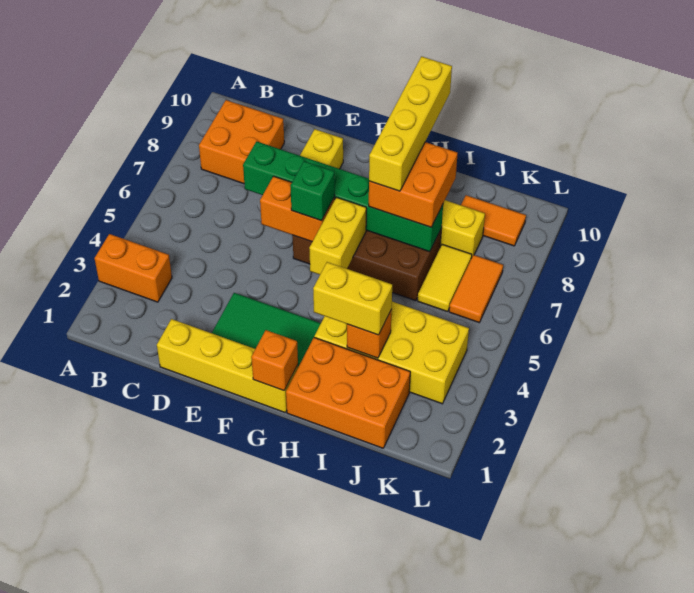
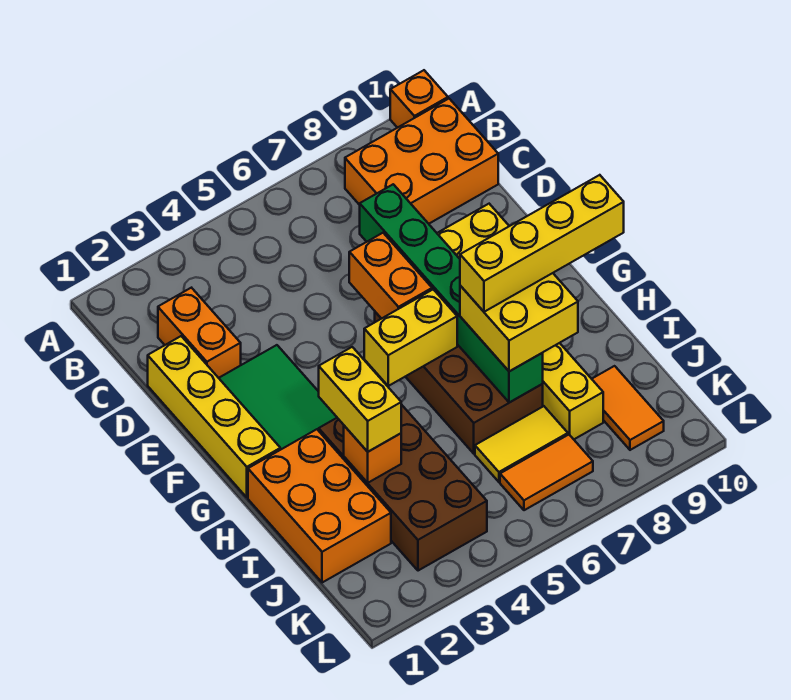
orange brick A3:B3 level 1 -> orange brick C2:D2 level 1
orange brick B8:C9 level 1 -> orange brick B8:C10 level 1
green brick F6 level 3 -> none
orange brick G1 level 2 -> orange brick A10 level 1
yellow brick H3:K4 level 1 -> brown brick H3:K4 level 1
orange brick H7:I8 level 3 -> yellow brick H7:I8 level 3

